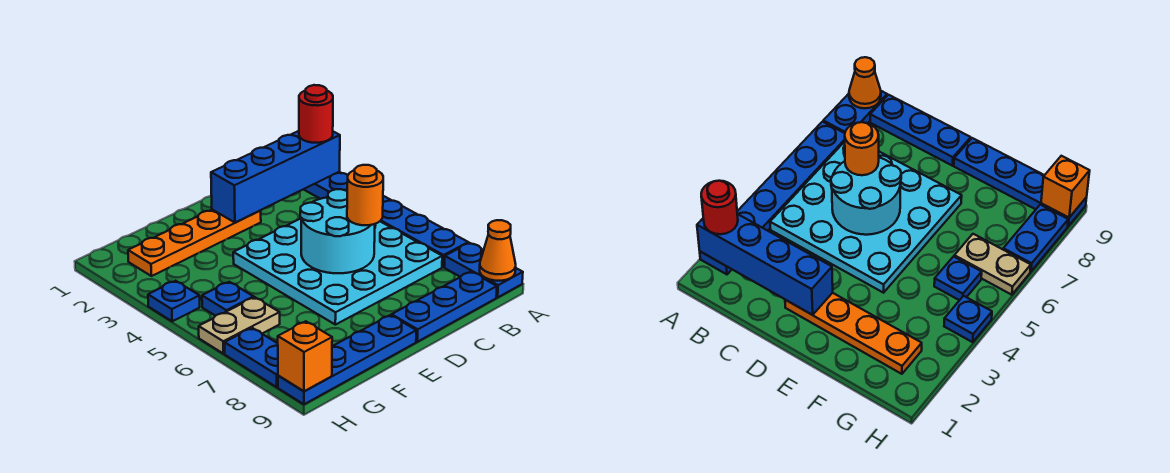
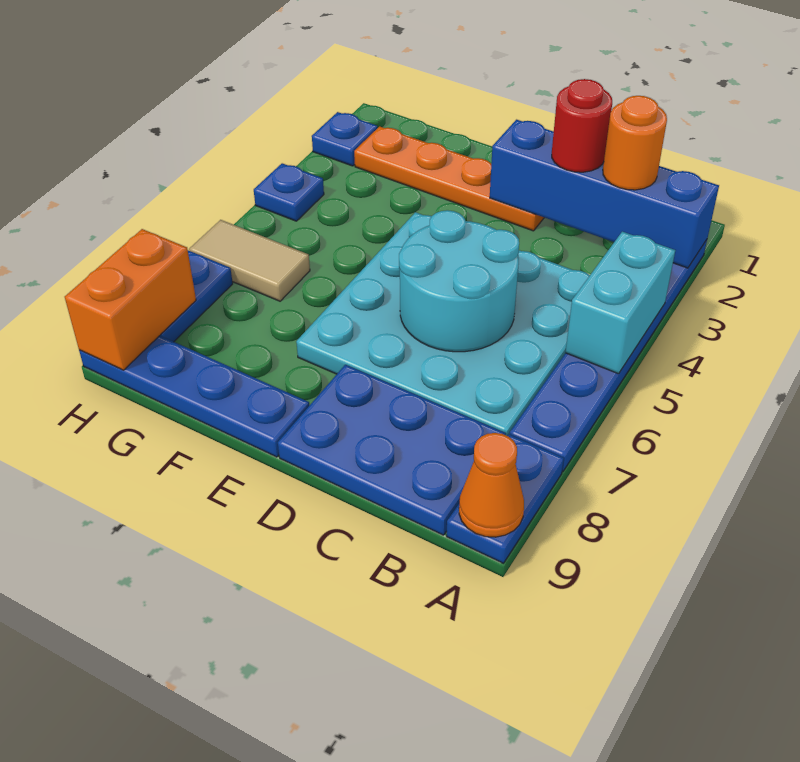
red round brick A2 level 3 -> red round brick C2 level 3
none -> cyan brick A4:A5 level 2
blue plate B9:D9 level 1 -> blue plate B8:D9 level 1
orange round brick C6 level 3 -> orange round brick B2 level 3
blue plate G5 level 1 -> blue plate H2 level 1
tan plate G6:H6 level 1 -> tan tile G6:H6 level 1
orange brick H9 level 2 -> orange brick H8:H9 level 2

